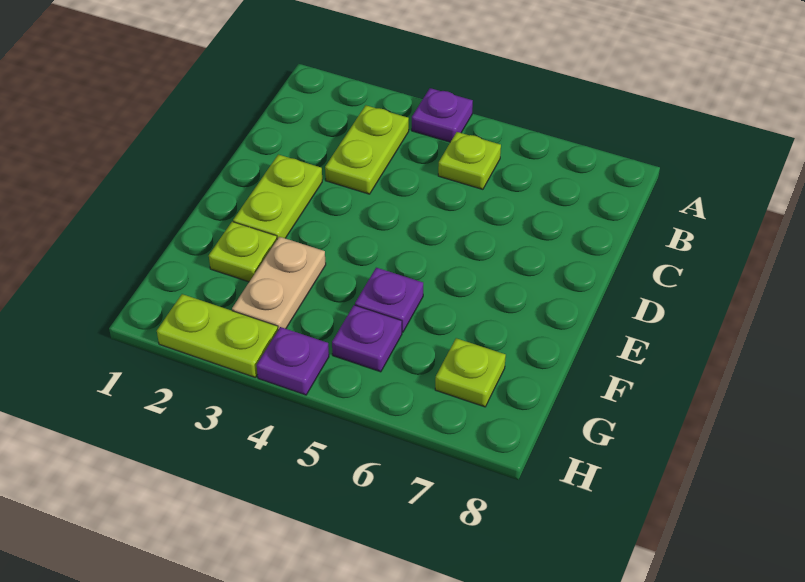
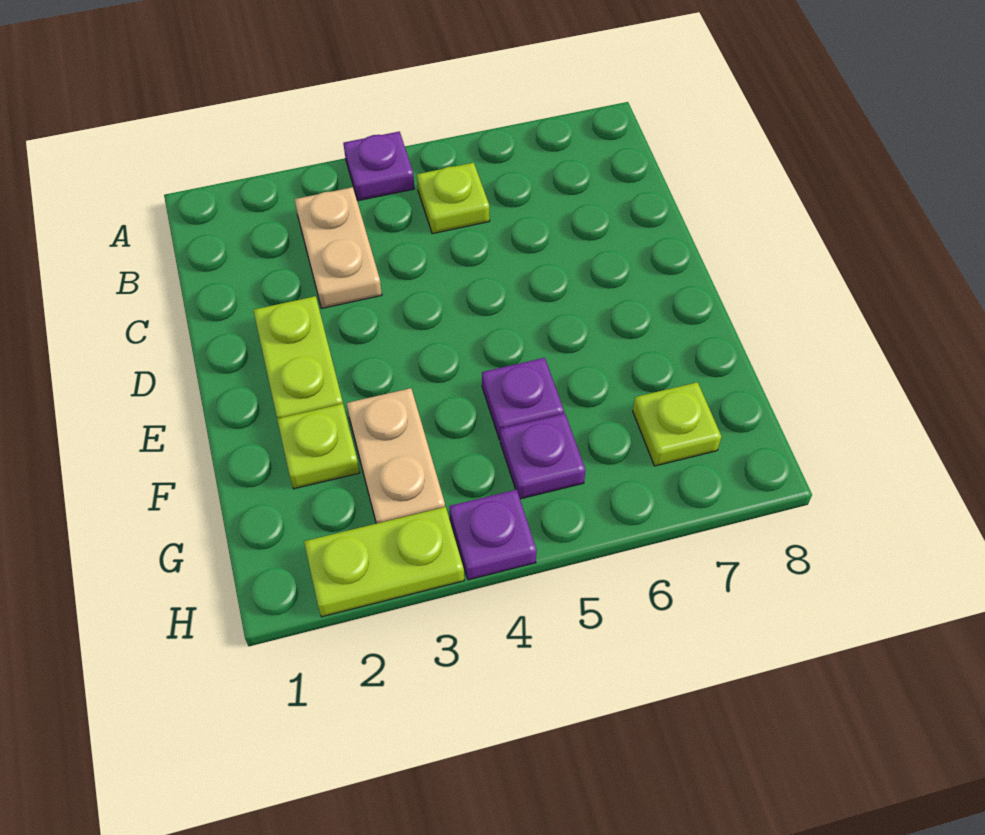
lime plate B3:C3 level 1 -> tan plate B3:C3 level 1

